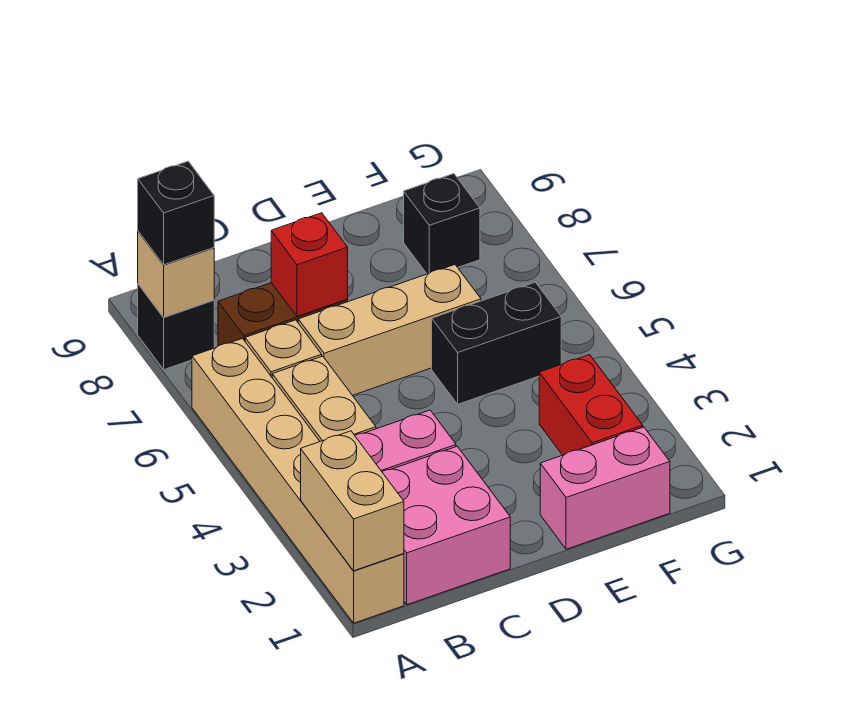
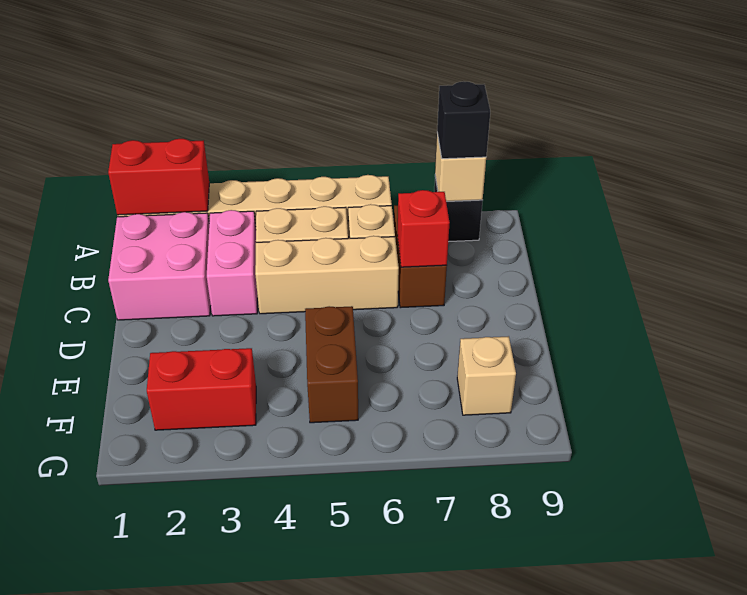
tan brick A1:A2 level 2 -> red brick A1:A2 level 2
tan brick C6:E6 level 1 -> tan brick C4:C6 level 1
pink brick E1:F1 level 1 -> none
black brick E5:F5 level 1 -> brown brick E5:F5 level 1
black brick F8 level 1 -> tan brick F8 level 1

